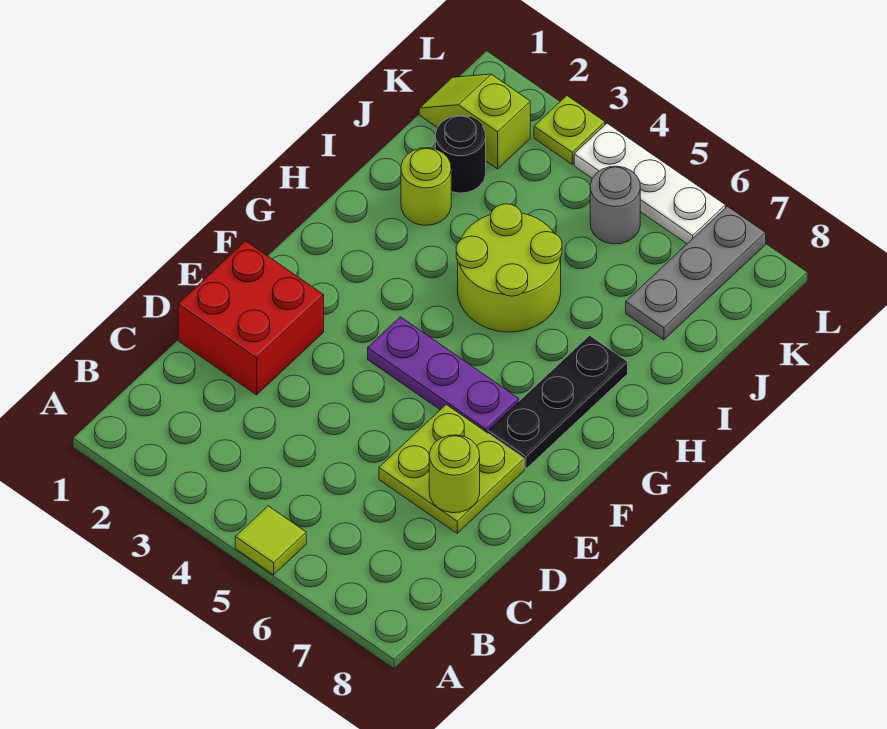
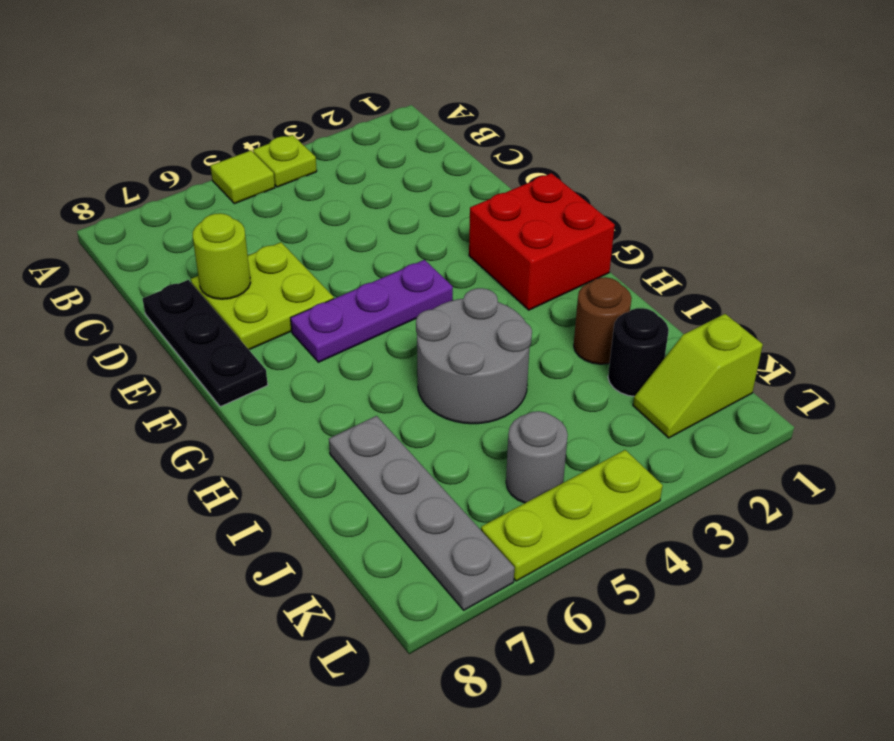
red brick D1:E2 level 1 -> red brick F1:G2 level 1
black plate F7:H7 level 1 -> black plate D8:F8 level 1
lime round brick H4:I5 level 1 -> grey round brick H4:I5 level 1
lime round brick I2 level 1 -> brown round brick I2 level 1
grey plate J7:L7 level 1 -> grey plate I7:L7 level 1
lime slope K1:K2 level 1 top 2 -> lime slope K1:K2 level 1 top 1
lime plate L3 level 1 -> lime plate A4 level 1
white plate L4:L6 level 1 -> lime plate L4:L6 level 1

